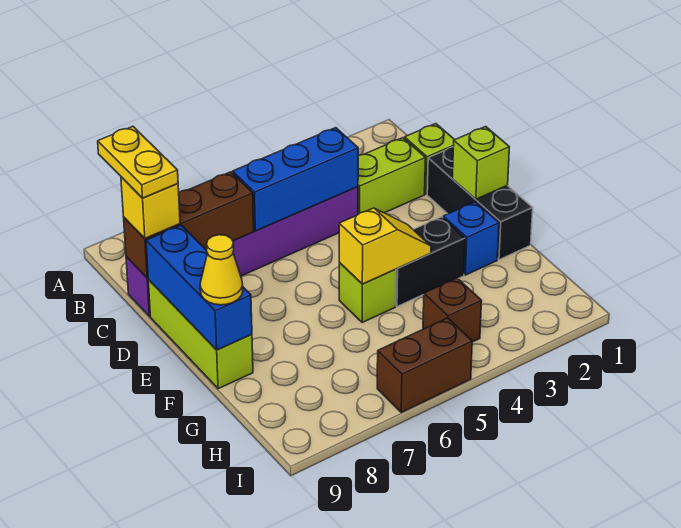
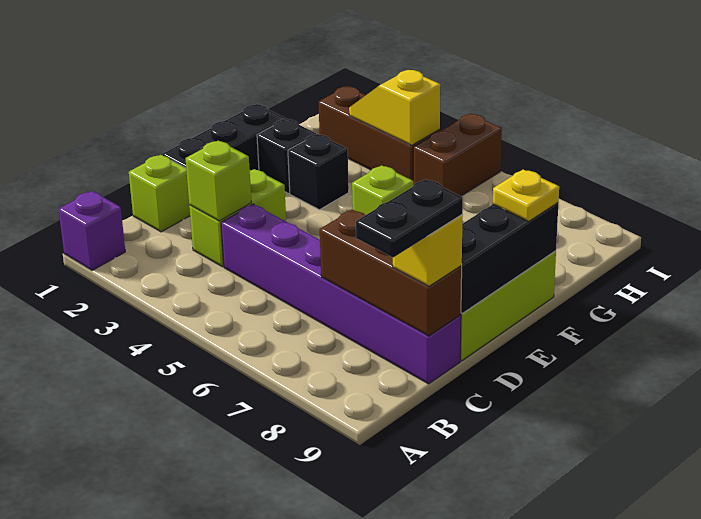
none -> purple brick A1 level 1
yellow plate B9:C9 level 4 -> black plate B9:C9 level 4
lime brick C2:C3 level 1 -> lime brick C3:D3 level 1
blue brick C4:C6 level 2 -> none
blue brick D9:F9 level 2 -> black brick D9:F9 level 2
lime brick E1 level 2 -> lime brick C3 level 2
blue brick F2 level 1 -> black brick F2 level 1
black brick F3:F4 level 1 -> black brick F3 level 1
yellow slope F4:F5 level 2 top 5 -> yellow slope H3:H4 level 2 top 4
yellow cone F9 level 3 -> yellow plate F9 level 3
brown brick H4 level 1 -> brown brick H2:H4 level 1
brown brick I5:I6 level 1 -> brown brick H5:I5 level 1

